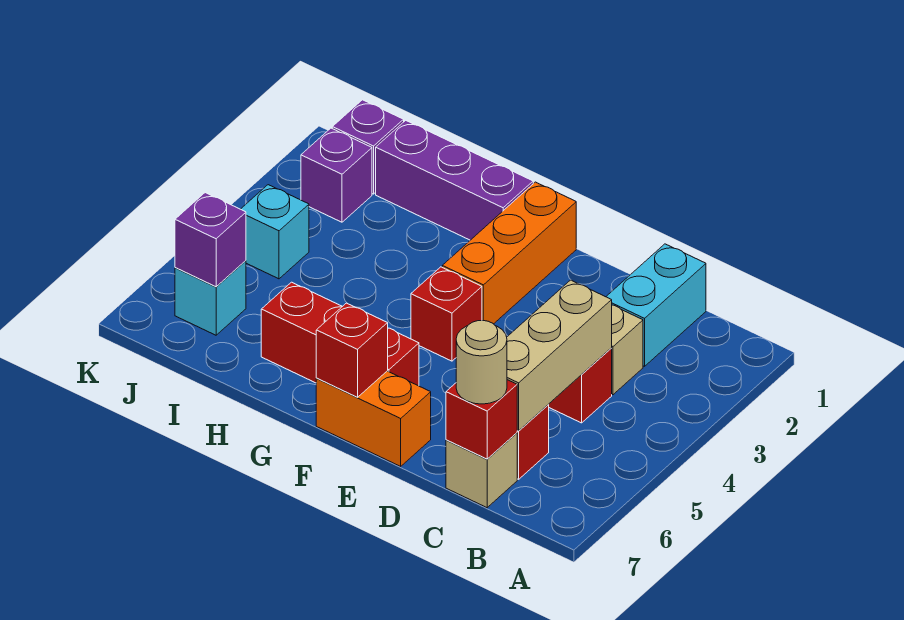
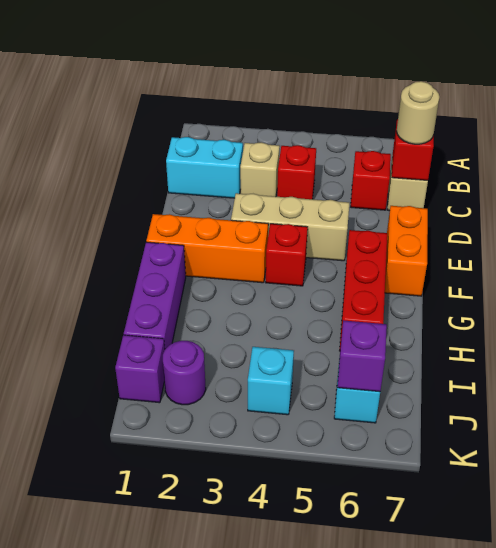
tan brick C4:C6 level 2 -> tan brick E3:E5 level 1
red brick F7 level 2 -> none
purple brick J2 level 1 -> purple round brick J2 level 1

